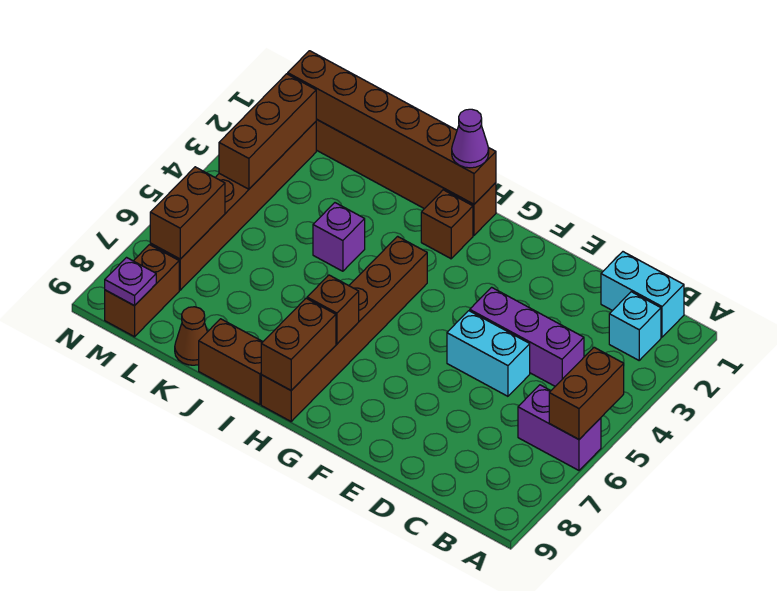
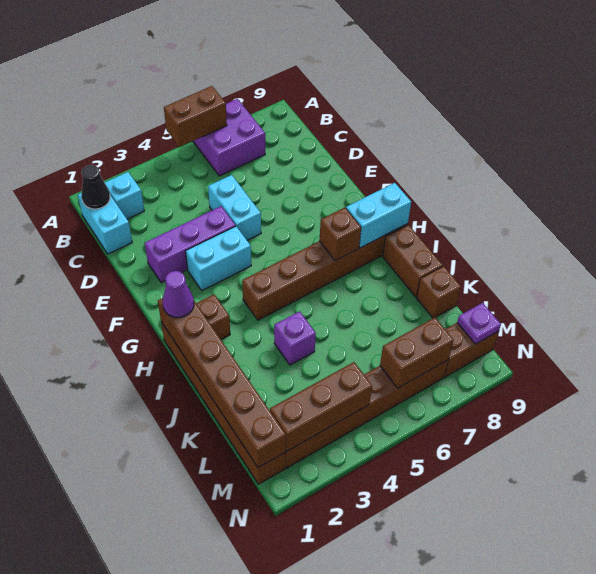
purple brick A6:B6 level 1 -> purple brick A6:B7 level 1
none -> black cone B1 level 2
purple brick C4:E4 level 1 -> purple brick E2:E4 level 1
none -> cyan brick F3:F4 level 1
brown brick H8:H9 level 2 -> cyan brick H8:H9 level 2
brown cone K9 level 1 -> brown brick K9 level 1

